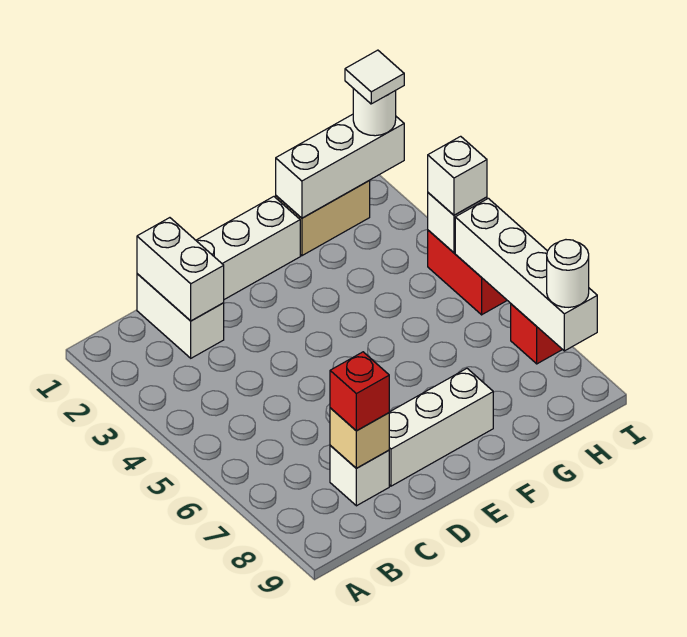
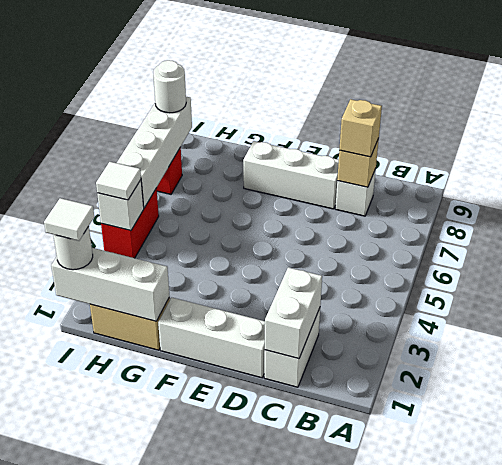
red brick C8 level 3 -> tan brick C8 level 3
white brick I4 level 3 -> white tile I4 level 3

